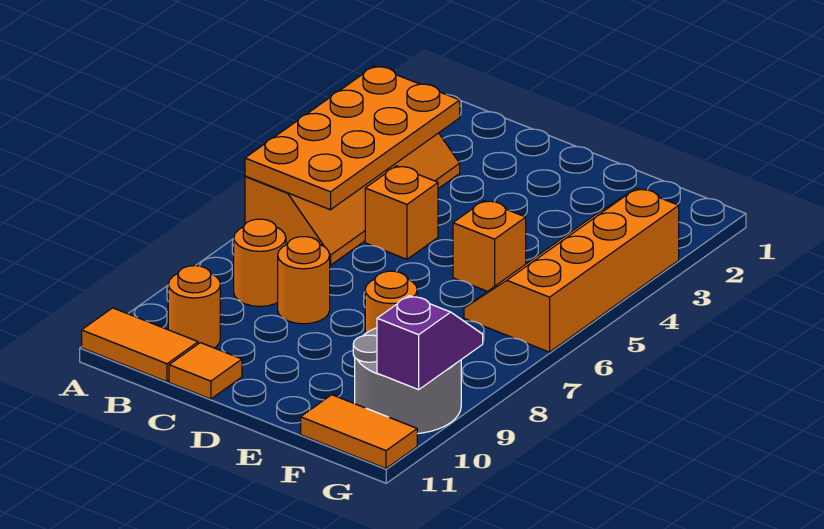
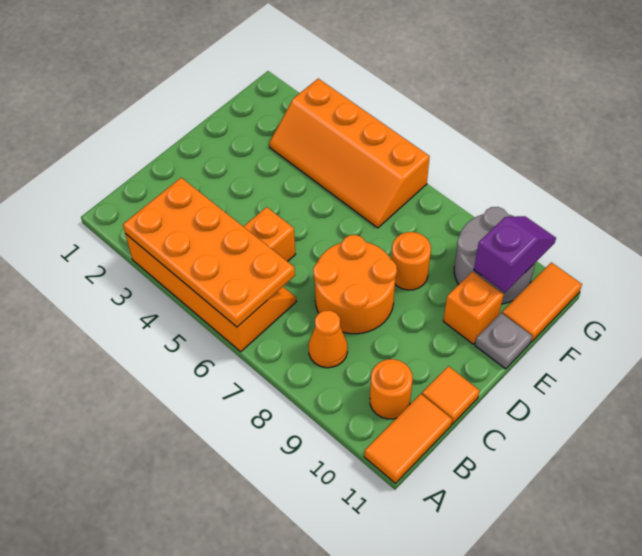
orange round brick B8 level 1 -> orange cone B8 level 1
orange round brick C8 level 1 -> orange round brick C7:D8 level 1
orange brick E5 level 1 -> orange brick E10 level 1
none -> grey plate E11 level 1
purple slope G9:G10 level 2 top 10 -> purple slope F10:G10 level 2 top F

